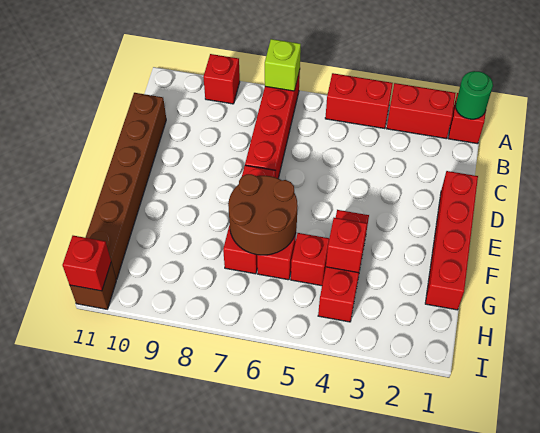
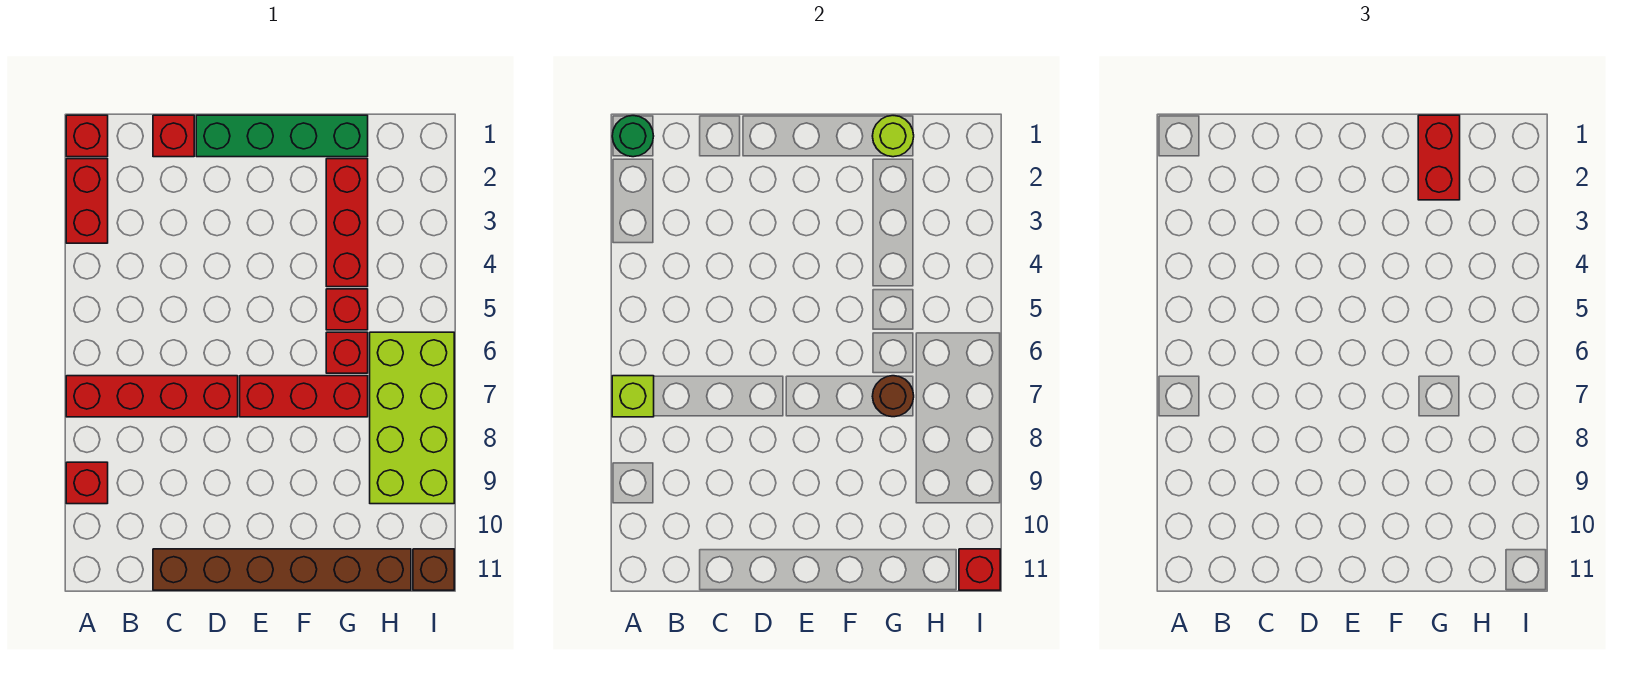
red brick A4:A5 level 1 -> red brick G1:G2 level 3
red brick D1:G1 level 1 -> green brick D1:G1 level 1
red brick F4:H4 level 1 -> red brick G2:G4 level 1
brown round brick F6:G7 level 2 -> brown round brick G7 level 2
none -> lime round brick G1 level 2
red brick G4 level 2 -> red brick C1 level 1
none -> lime brick H6:I9 level 1

